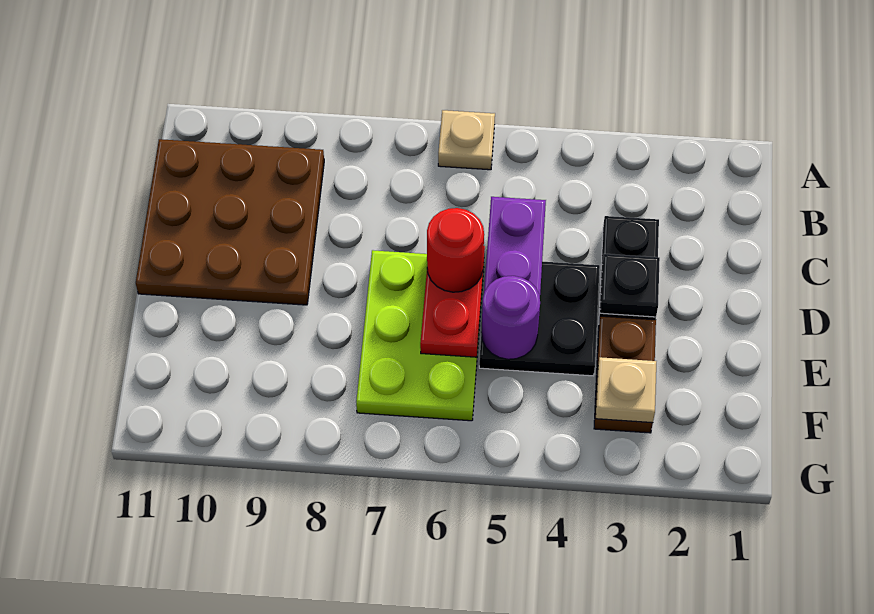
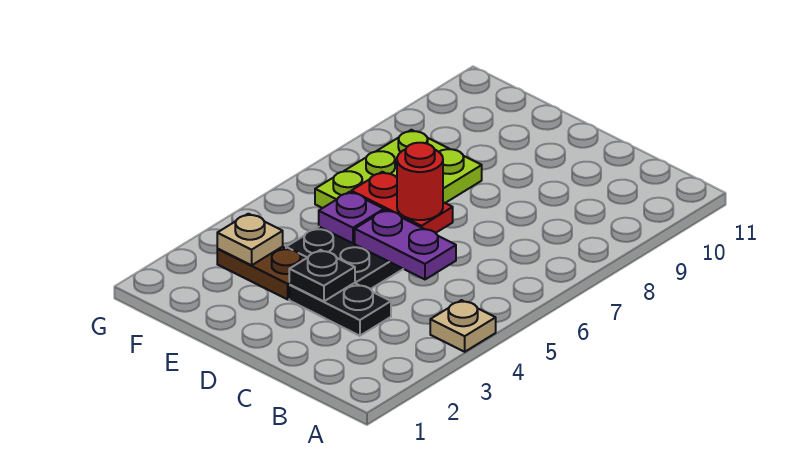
tan plate A6 level 1 -> tan plate A4 level 1
brown plate B9:D11 level 1 -> none
lime plate D6:F7 level 1 -> lime plate E6:F8 level 1
purple round brick E5 level 2 -> purple plate E5 level 2

